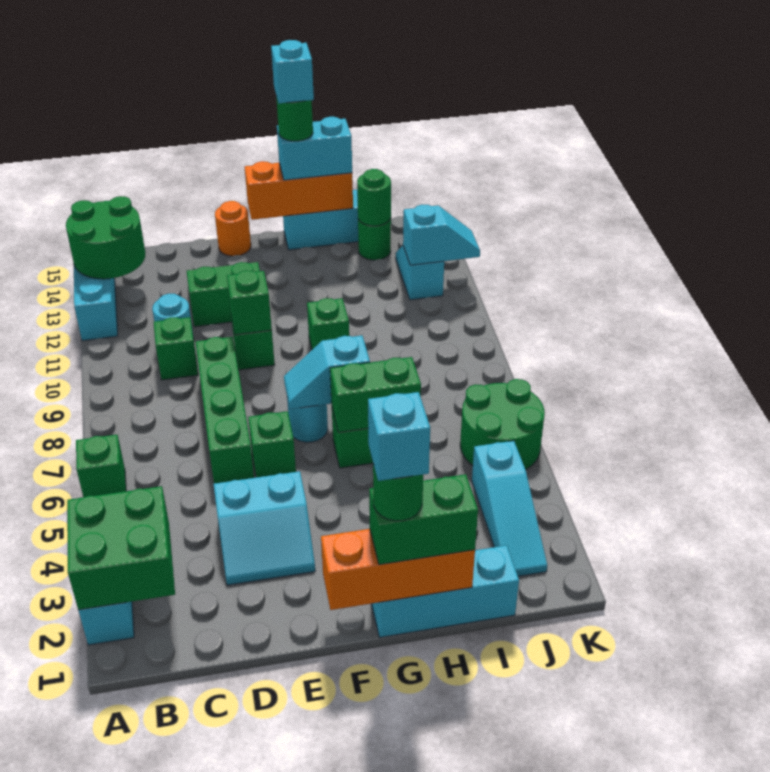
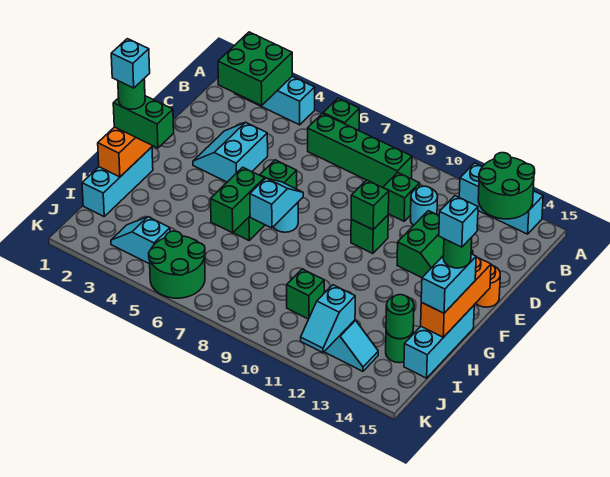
green brick D6:D9 level 1 -> green brick B6:B9 level 1
green brick G1:H1 level 3 -> green brick G1:G2 level 3
green brick G10 level 1 -> green brick I10 level 1
cyan slope J2:J4 level 1 top 4 -> cyan slope J3:J4 level 1 top 4

